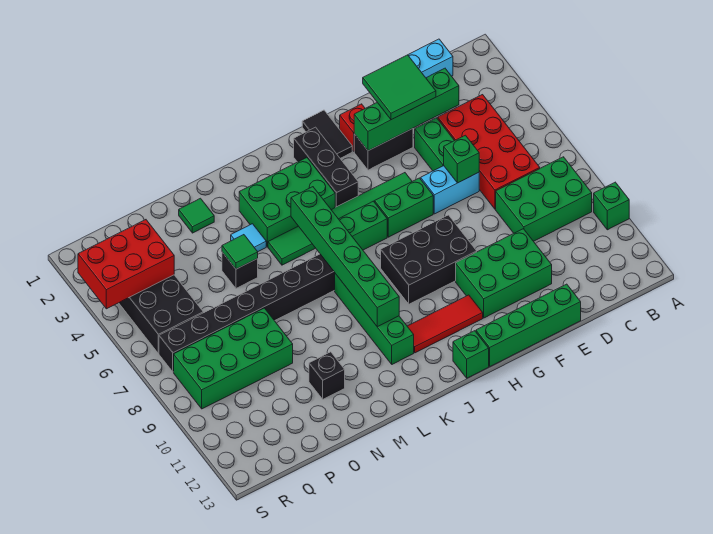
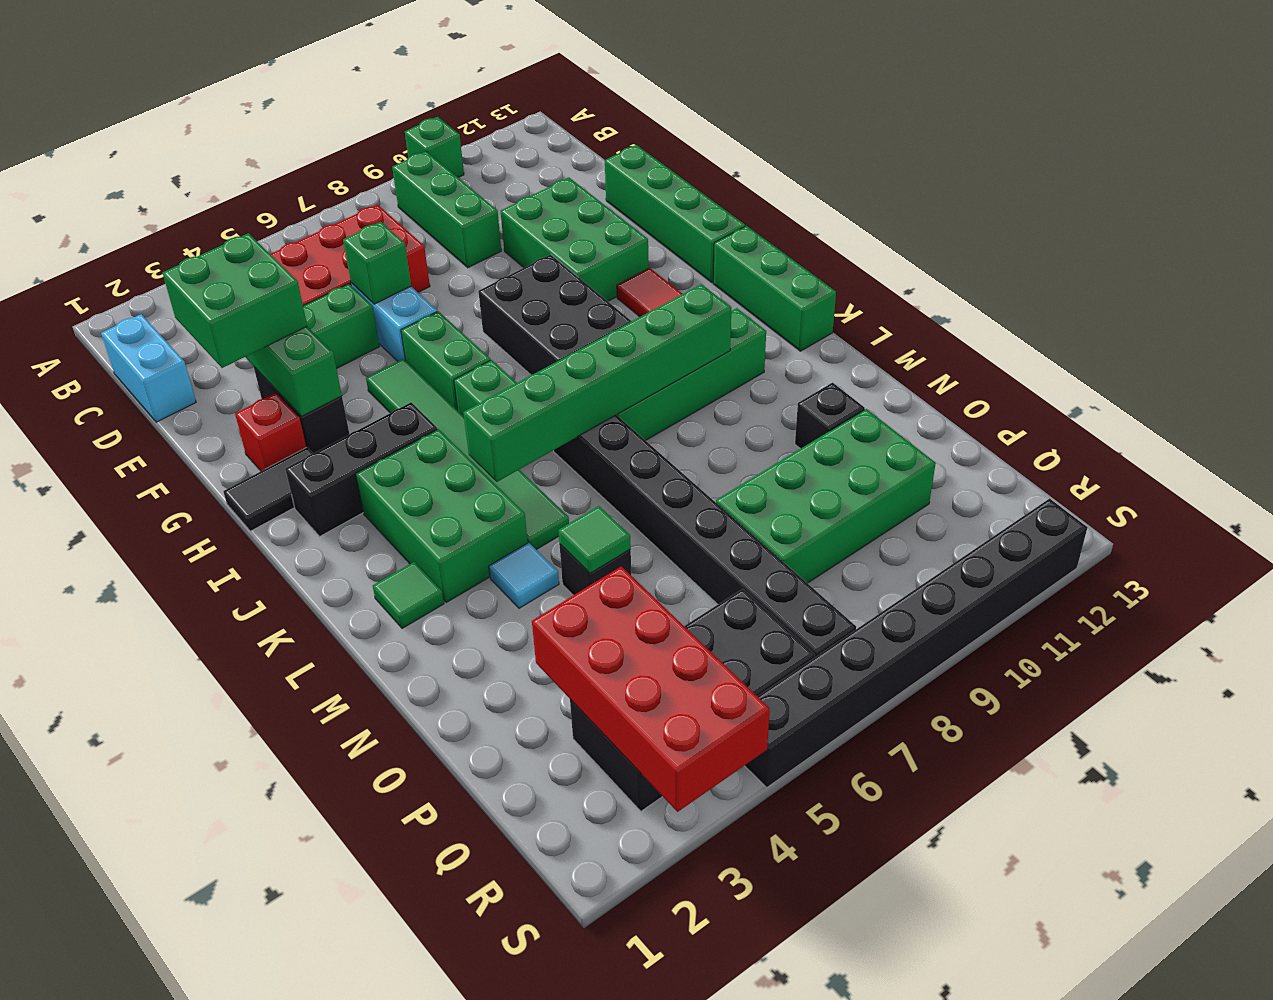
green brick B8:D9 level 1 -> green brick B9:D9 level 1
green tile E2:F3 level 3 -> green brick E2:F3 level 3
green brick I13 level 1 -> green brick I13:K13 level 1
green tile N2 level 1 -> green tile L2 level 1
green brick O8:R9 level 1 -> green brick O8:P11 level 1
red brick Q3:S4 level 2 -> red brick P3:S4 level 2
none -> black brick S5:S12 level 1

